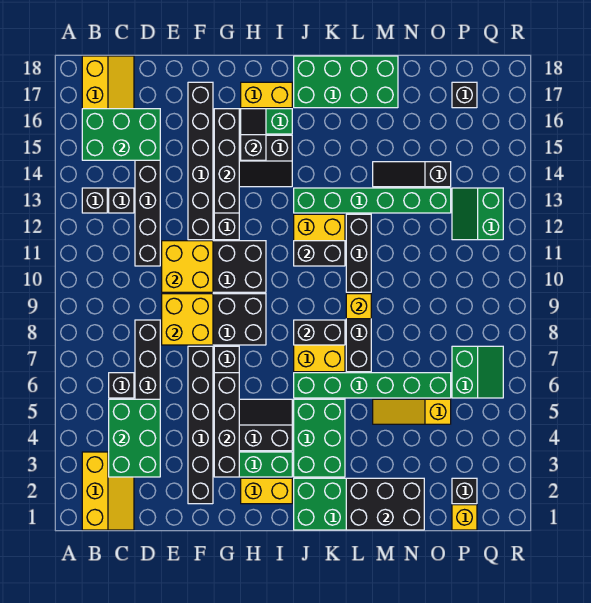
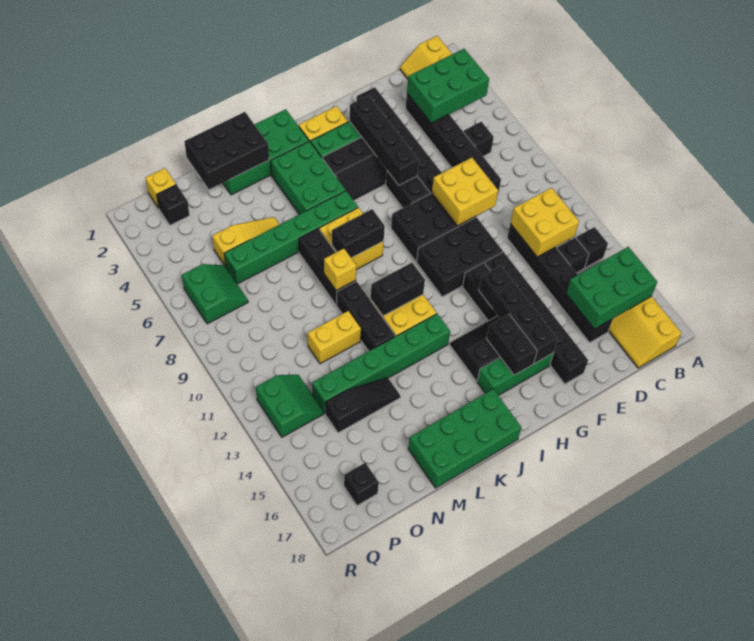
green brick C3:D5 level 2 -> green brick B3:D4 level 2
yellow brick E10:F11 level 2 -> yellow brick C11:D12 level 2
black slope H15:H16 level 2 top 15 -> black brick H15:H16 level 2
yellow brick H17:I17 level 1 -> yellow brick M11:N11 level 1
green slope P6:Q7 level 1 top P -> green slope P6:Q7 level 1 top Q

